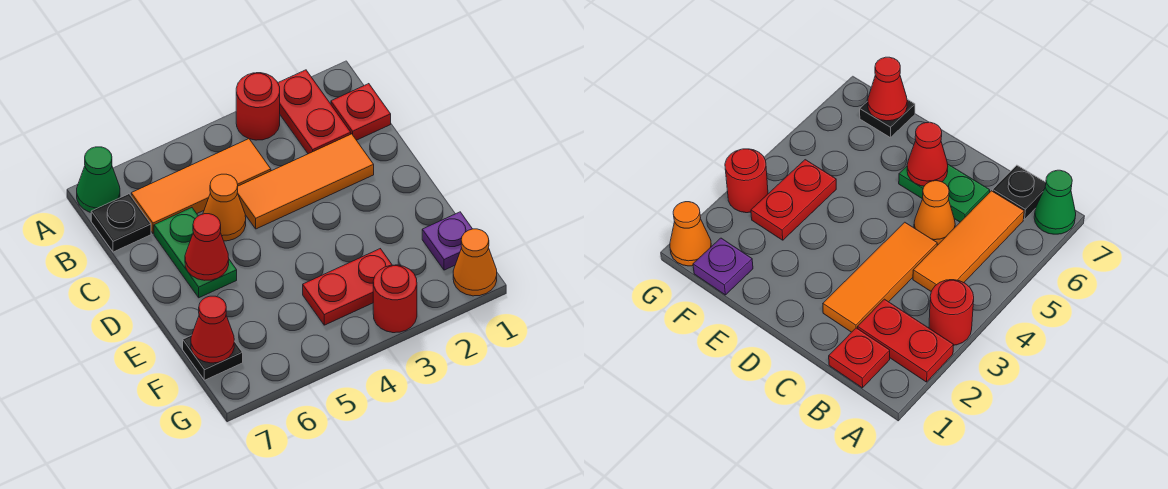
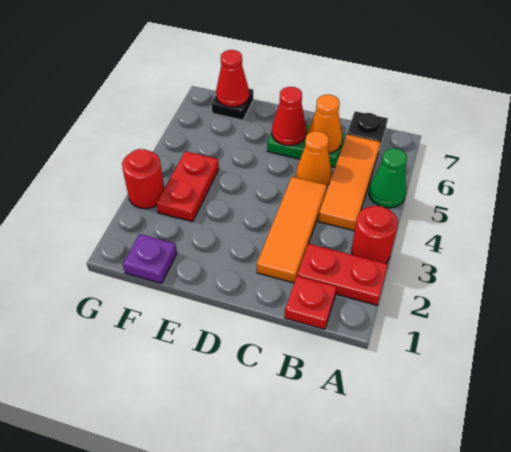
green cone A7 level 1 -> green cone A5 level 1
orange cone G1 level 1 -> orange cone C6 level 2

